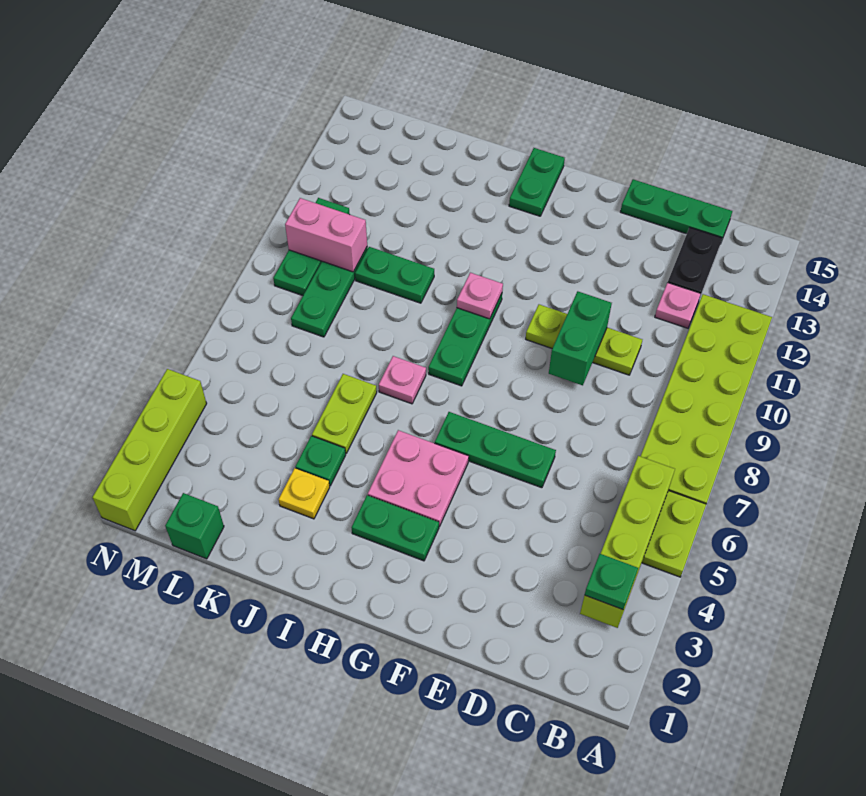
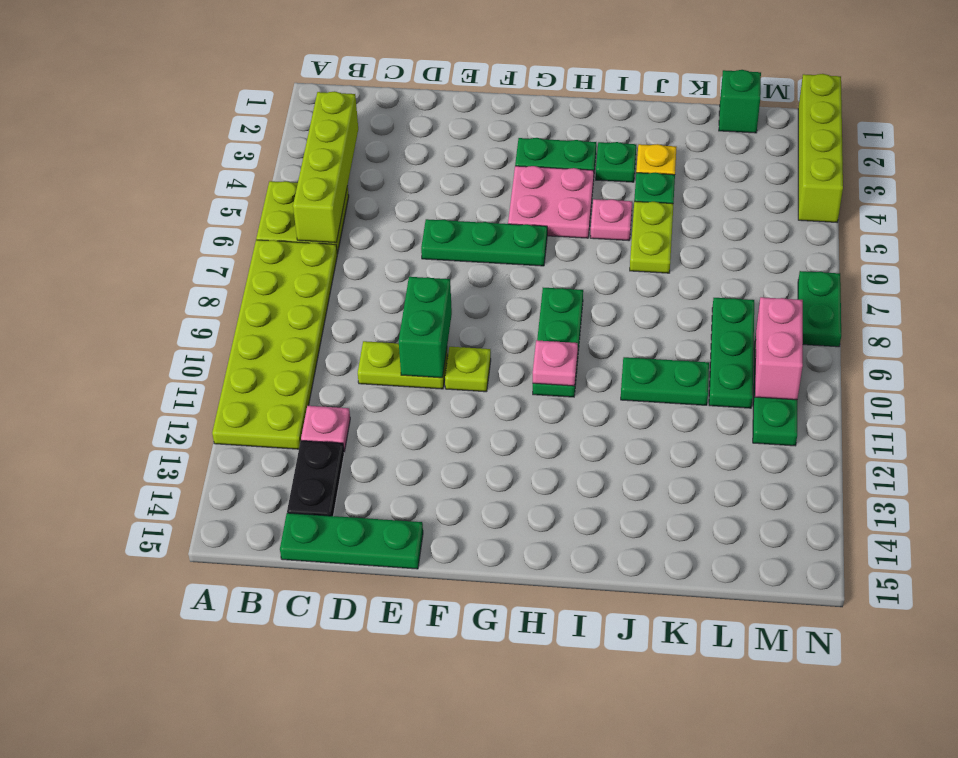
green plate B3 level 3 -> green plate I3 level 1
green plate H14:H15 level 1 -> green plate N7:N8 level 1
pink plate I7 level 1 -> pink plate I5 level 1
pink brick L10:M10 level 2 -> pink brick M9:M10 level 2

